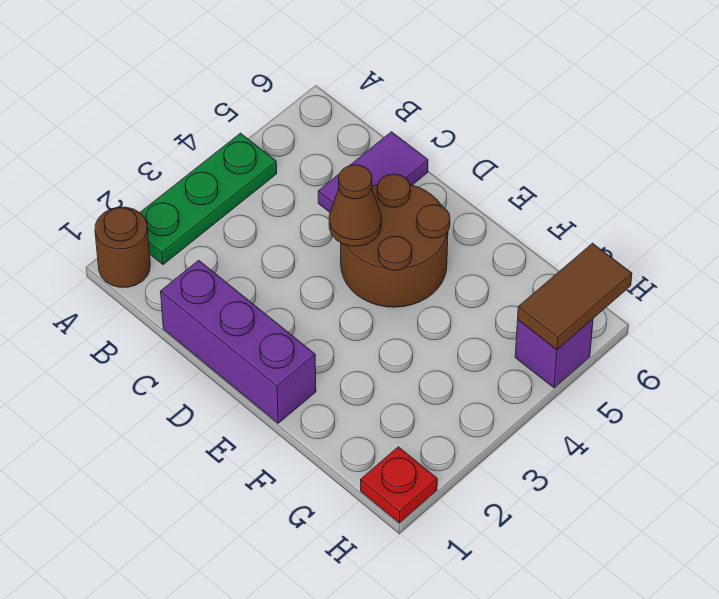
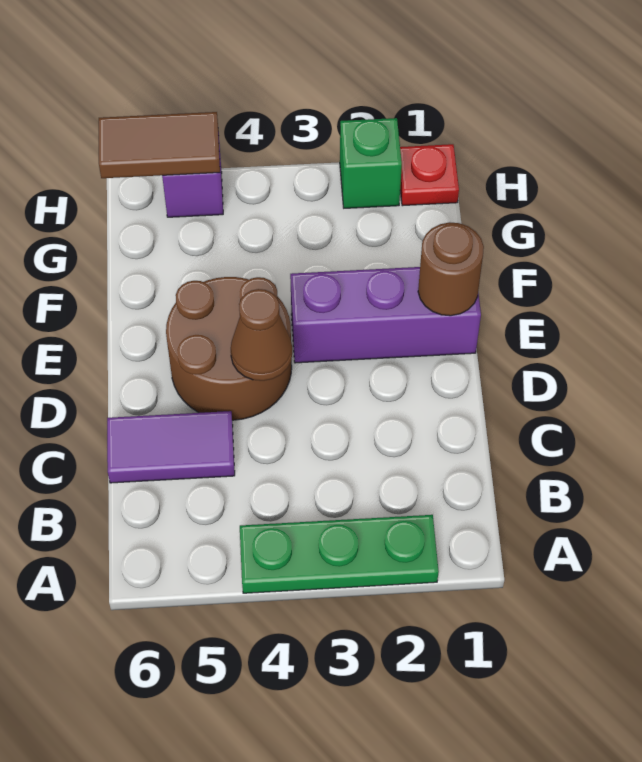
brown round brick A1 level 1 -> brown round brick E1 level 2
purple brick C1:E1 level 1 -> purple brick E1:E3 level 1
none -> green brick H2 level 1

